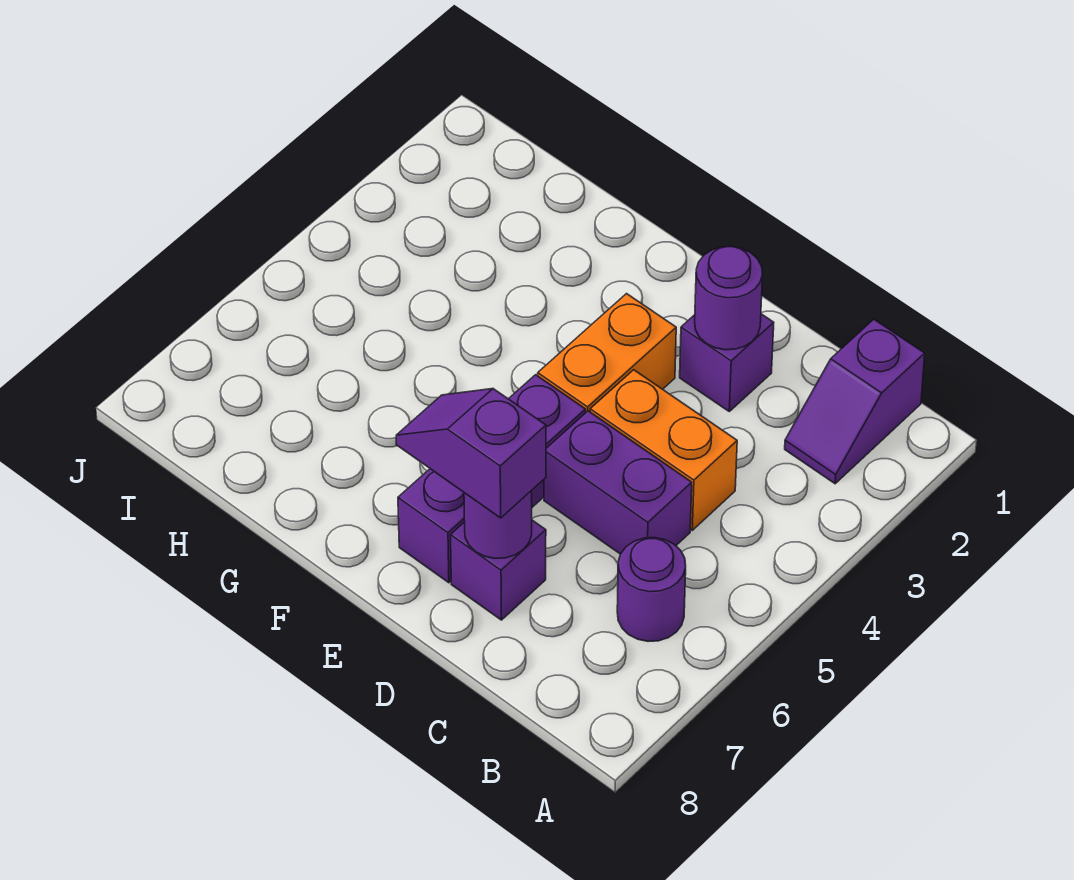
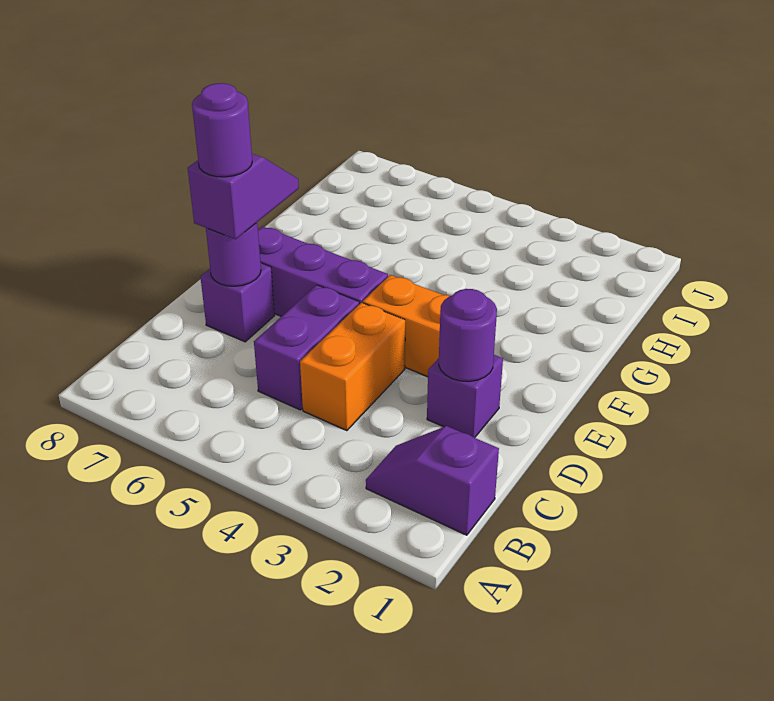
purple round brick B6 level 1 -> purple round brick D7 level 4

